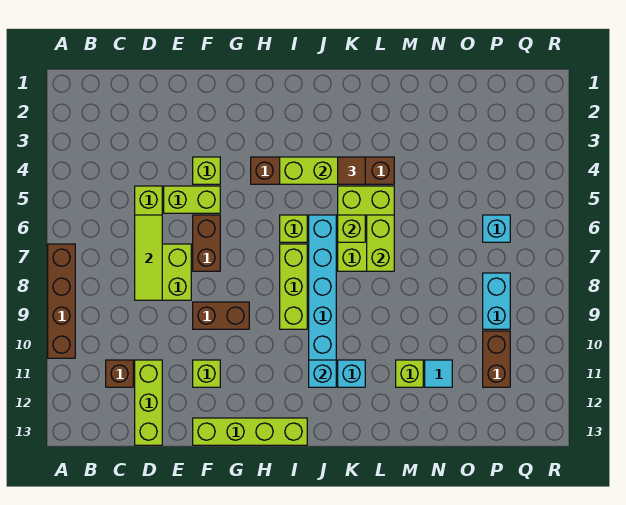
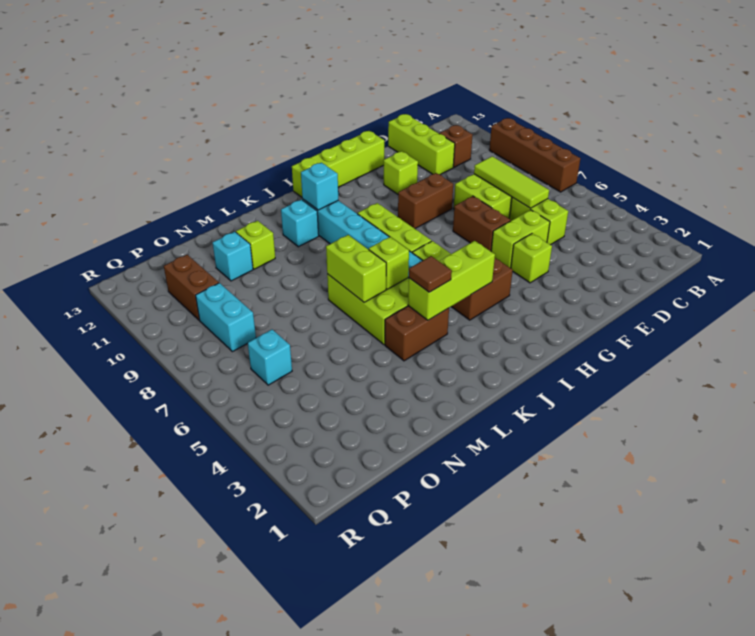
cyan tile N11 level 1 -> cyan brick N11 level 1

